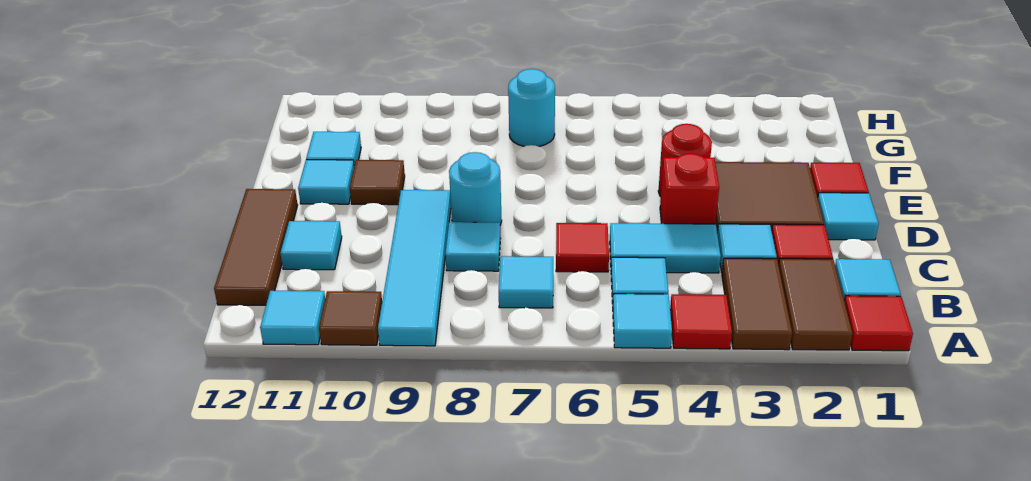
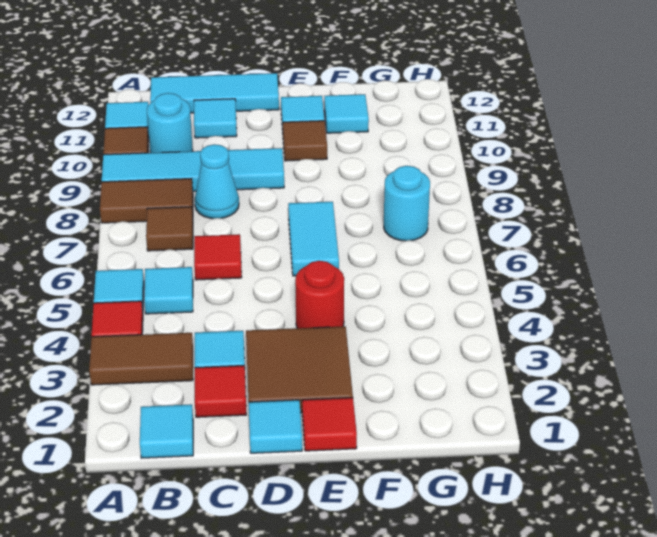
red tile A1 level 1 -> none
brown tile A2:B2 level 1 -> brown tile A8:B8 level 1
cyan tile B7 level 1 -> brown tile B7 level 1
brown tile B12:D12 level 1 -> cyan tile B12:D12 level 1
cyan tile C4:C5 level 1 -> cyan tile E6:E7 level 1
cyan tile C8 level 1 -> cyan cone C8 level 1
red brick D4 level 1 -> none
cyan round brick D8 level 1 -> cyan round brick B10 level 1

